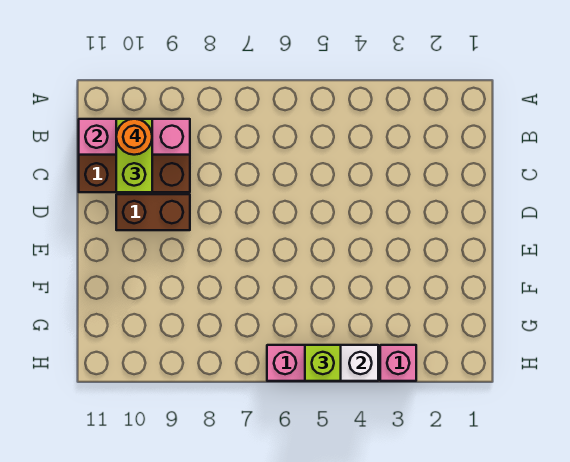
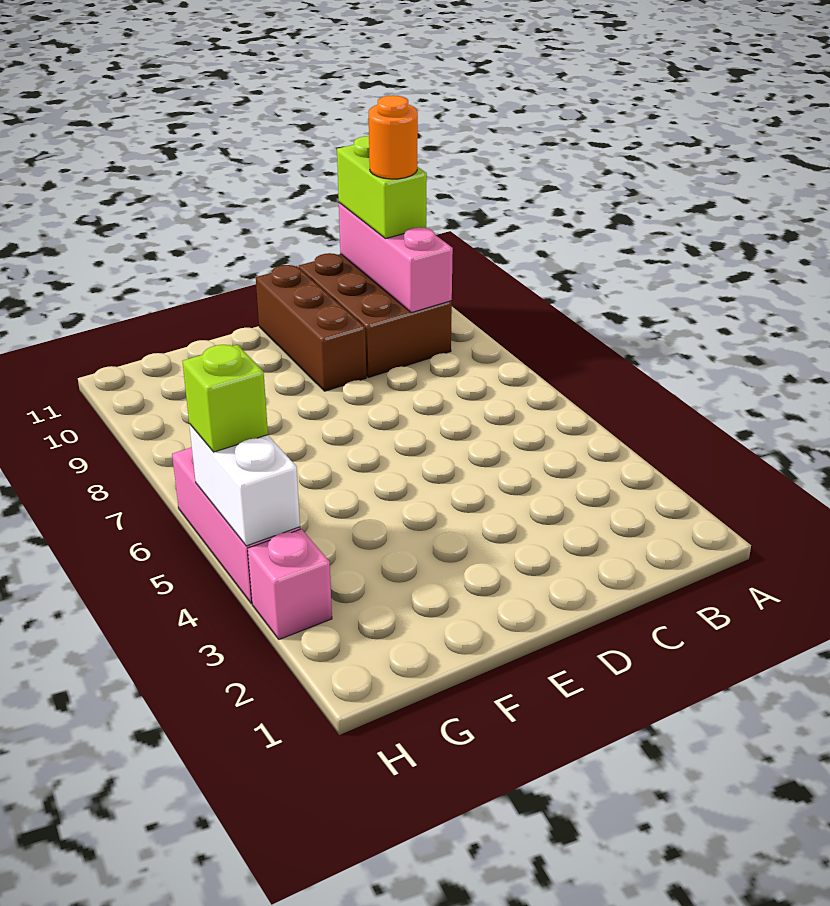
lime brick B10:C10 level 3 -> lime brick B10:B11 level 3
brown brick D9:D10 level 1 -> brown brick D9:D11 level 1

